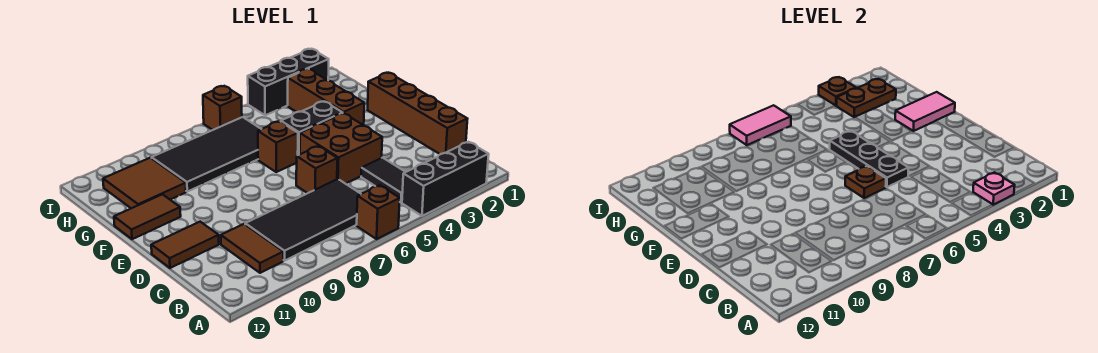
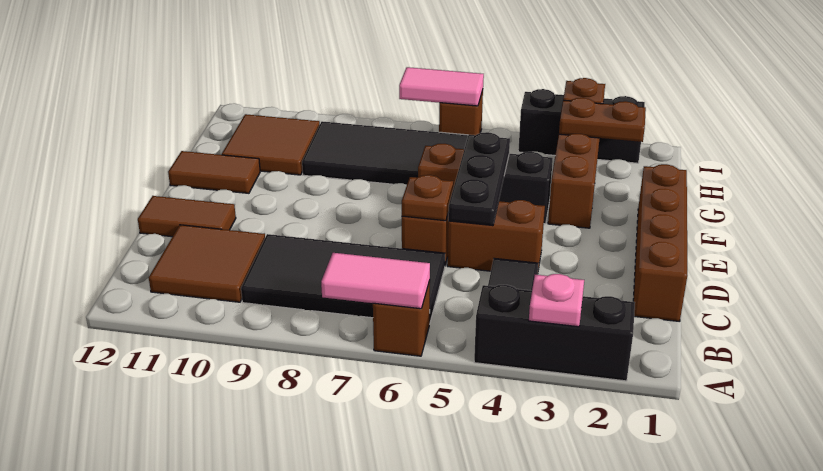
brown tile B10:C10 level 1 -> brown tile B10:C11 level 1
brown brick D4:E5 level 1 -> brown brick D4:D5 level 1
pink tile F1:F2 level 2 -> pink tile A6:A7 level 2

